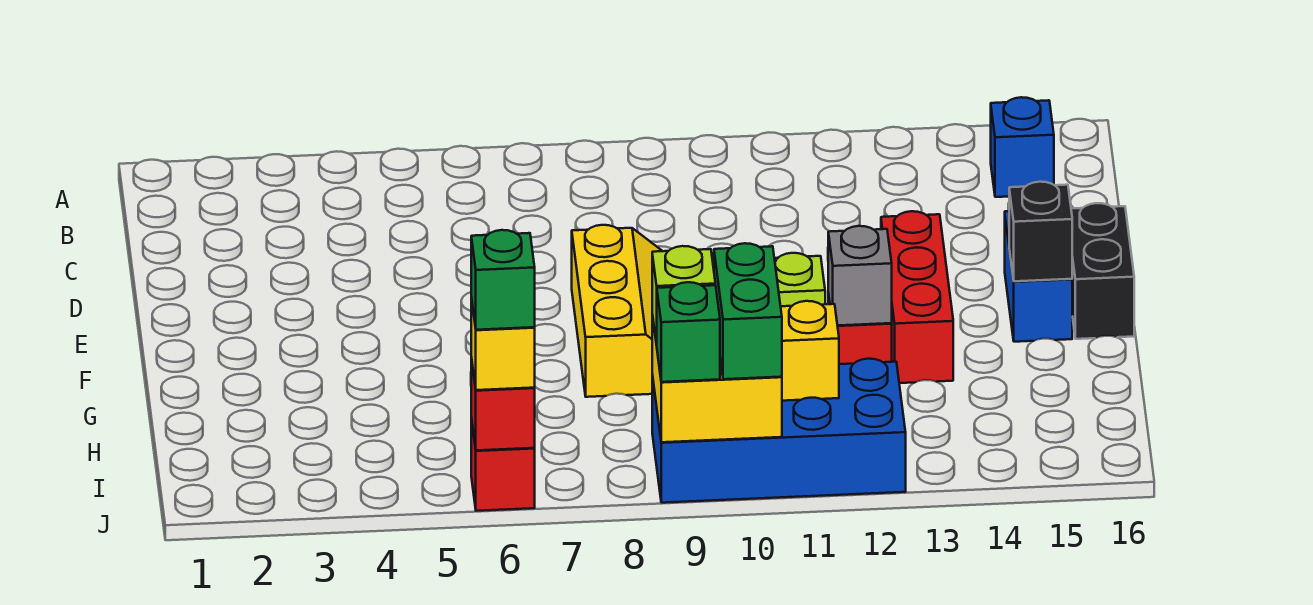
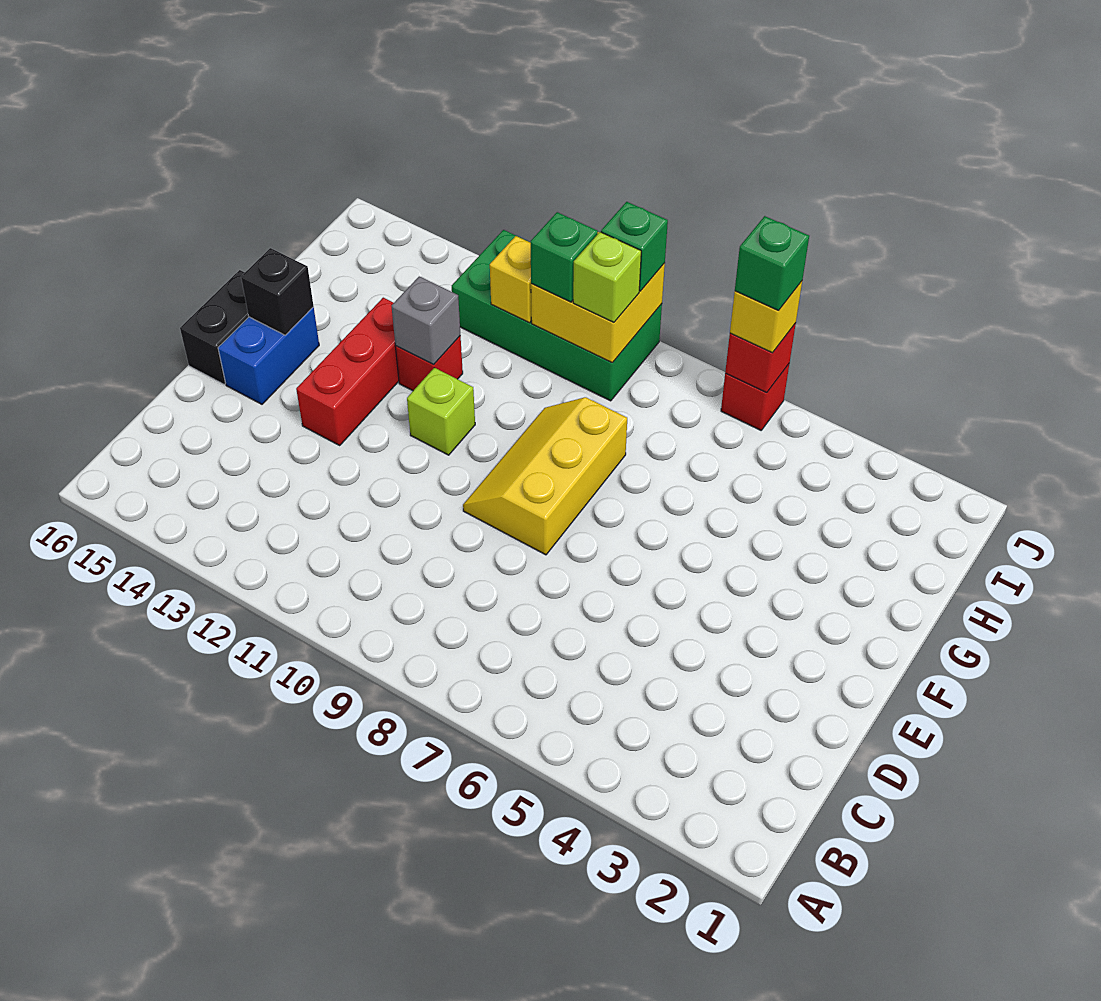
blue brick B15 level 1 -> none
blue brick I9:J12 level 1 -> green brick I9:J12 level 1
green brick I10:J10 level 3 -> green brick I10 level 3

